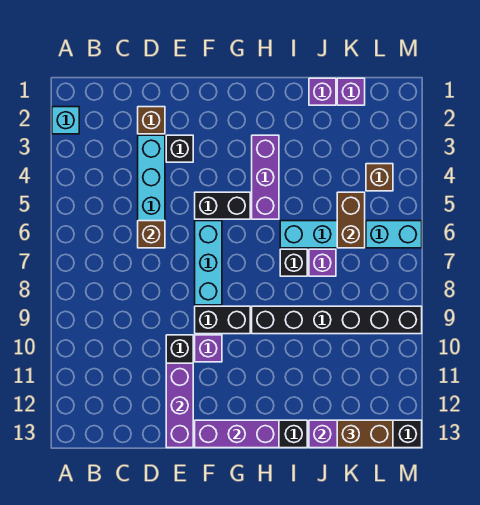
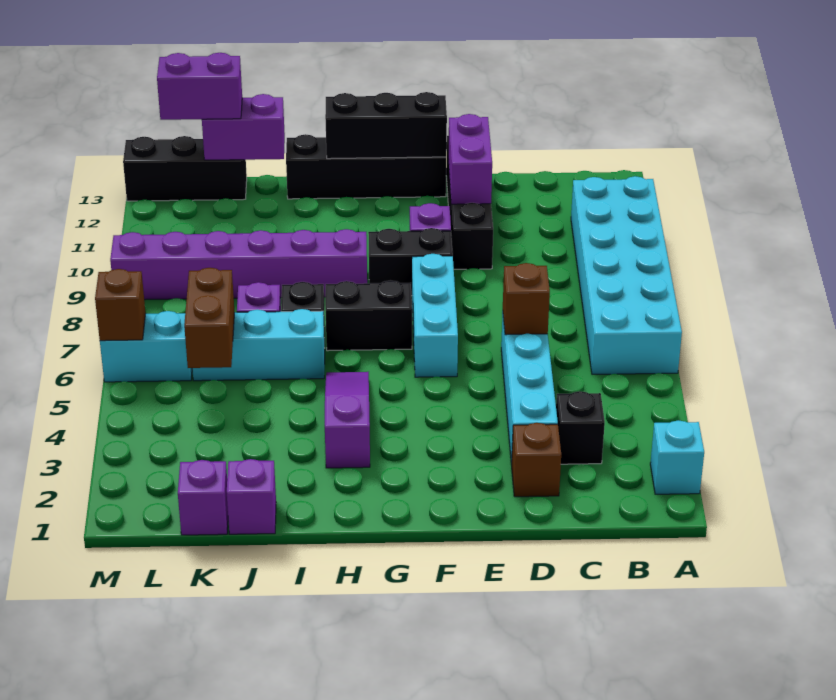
none -> cyan brick A6:B11 level 1
black brick E3 level 1 -> black brick C3 level 1
purple brick E11:E13 level 2 -> purple brick E11:E12 level 2
black brick F5:G5 level 1 -> black brick G7:H7 level 1
purple brick F13:H13 level 2 -> black brick F13:H13 level 2
purple brick H3:H5 level 1 -> purple slope H3:H5 level 1 top 3
black brick H9:M9 level 1 -> purple brick H9:M9 level 1
brown brick K13:L13 level 3 -> purple brick K13:L13 level 3
brown brick L4 level 1 -> brown brick M6 level 2

